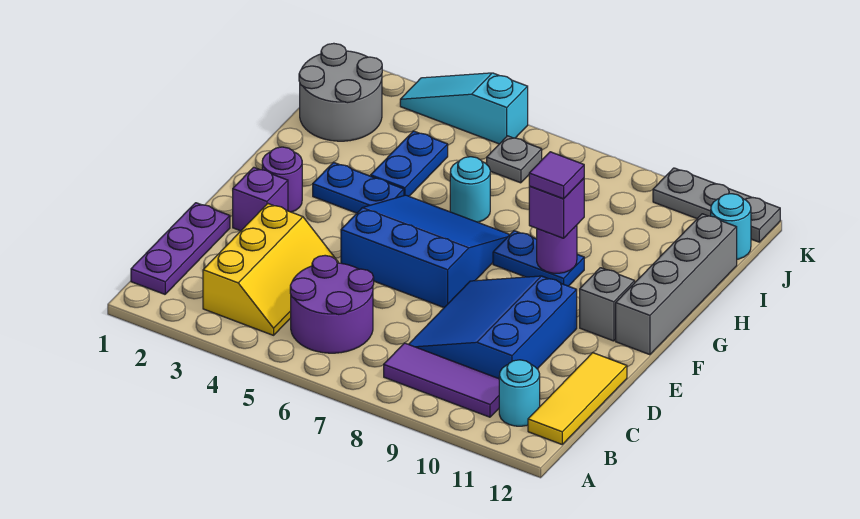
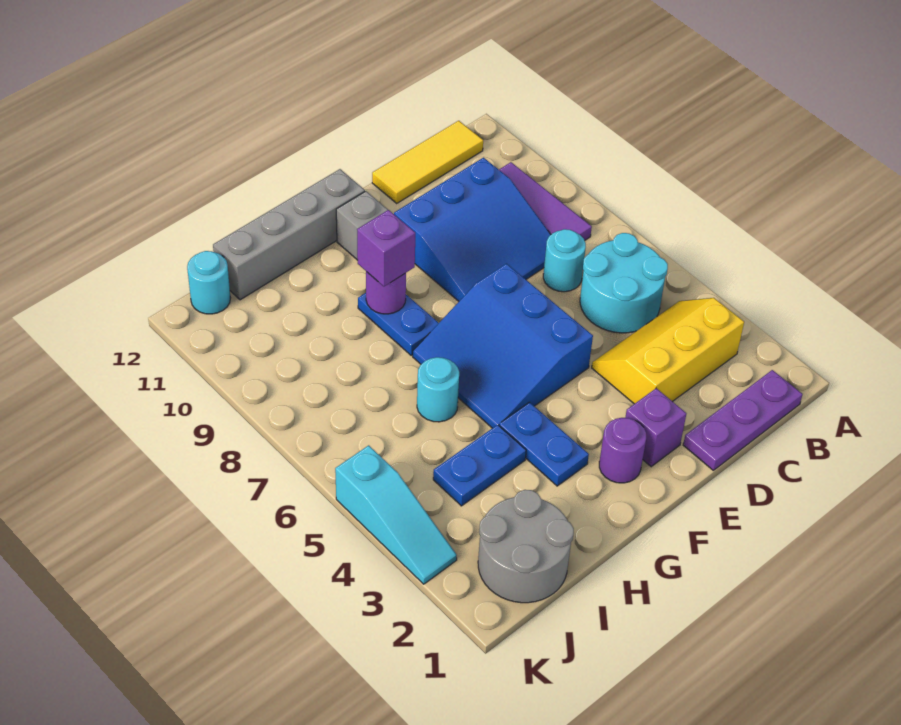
purple round brick B5:C6 level 1 -> cyan round brick B5:C6 level 1
cyan round brick B11 level 1 -> cyan round brick C7 level 1
purple tile G9 level 4 -> none
grey plate J6 level 1 -> none
grey plate K10:K12 level 1 -> none

